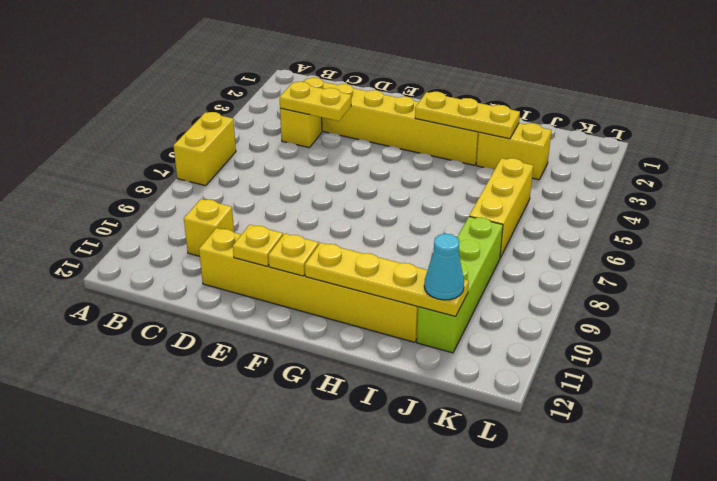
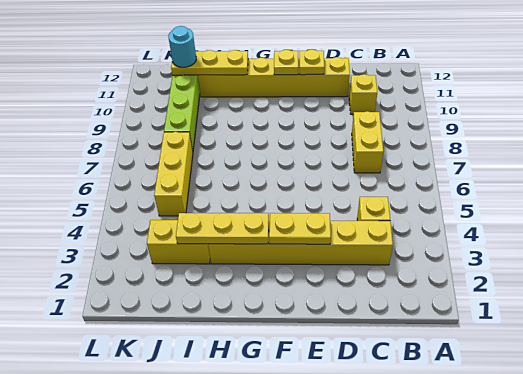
yellow brick A6:A7 level 1 -> yellow brick C7:C8 level 1
yellow plate C4:D4 level 2 -> yellow plate E3:F3 level 2
yellow plate G11:J11 level 2 -> yellow plate H11:J11 level 2
cyan cone J11 level 3 -> cyan round brick J11 level 3

